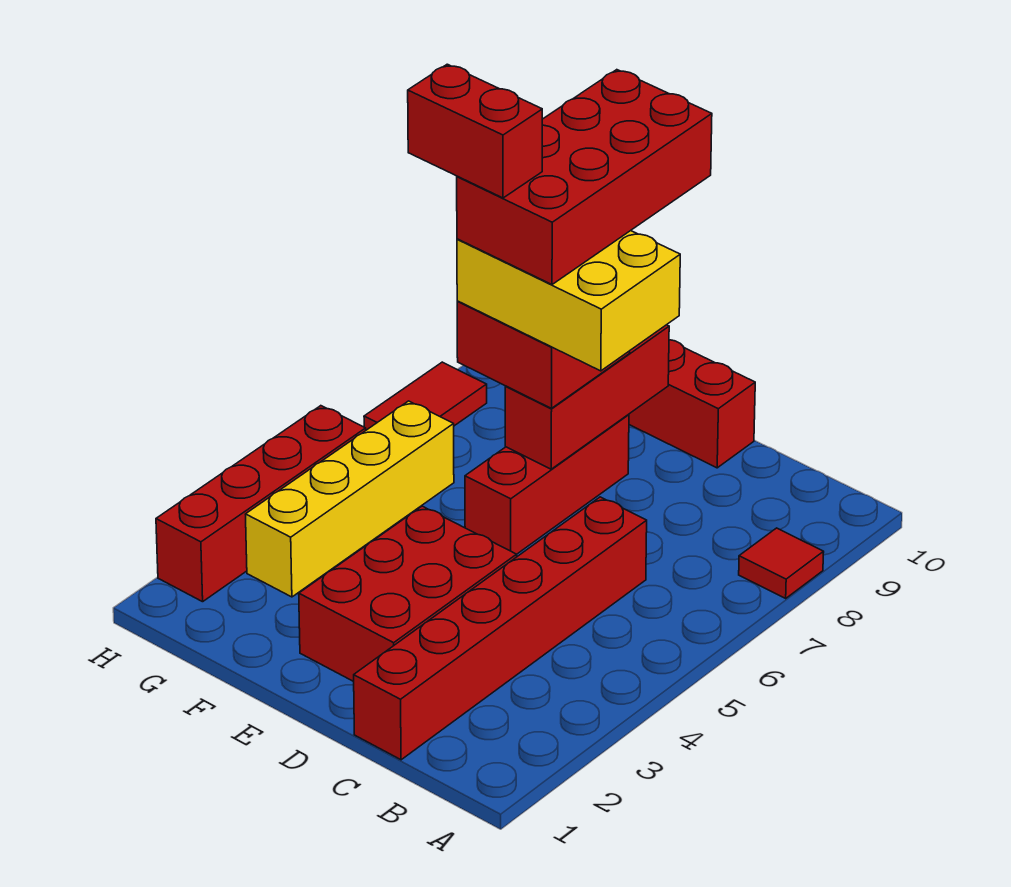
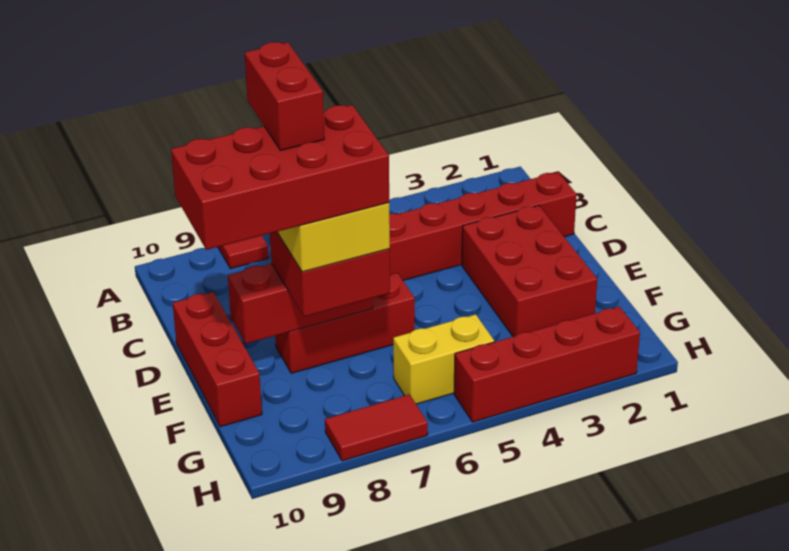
red brick D2:E4 level 1 -> red brick D2:F3 level 1
red brick F7:G7 level 6 -> red brick D8:E8 level 6
yellow brick G3:G6 level 1 -> yellow brick G5:G6 level 1

